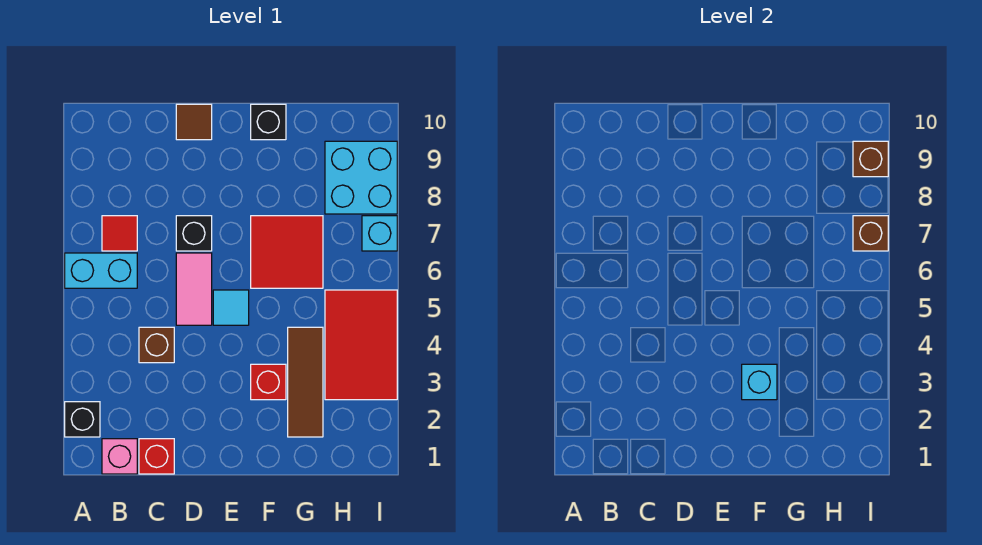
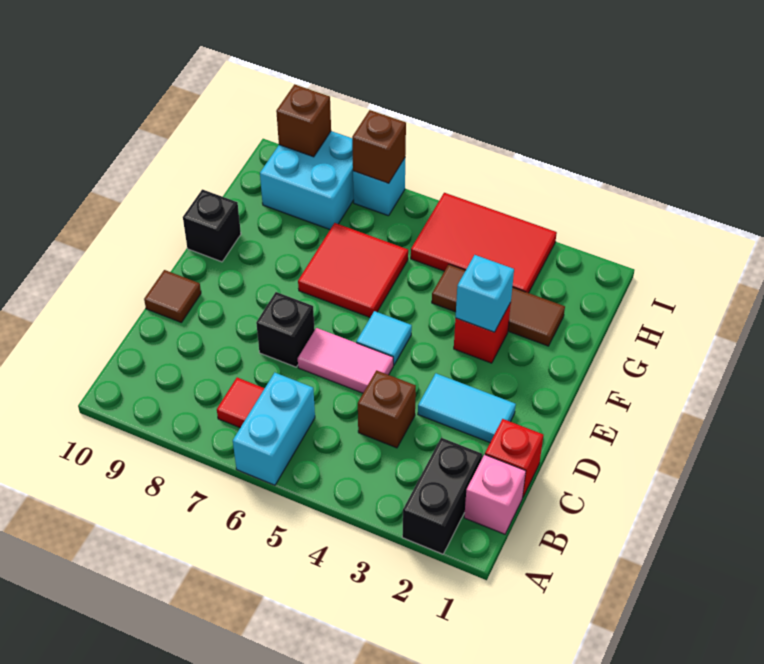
black brick A2 level 1 -> black brick A2:B2 level 1
none -> cyan tile D2:D3 level 1

